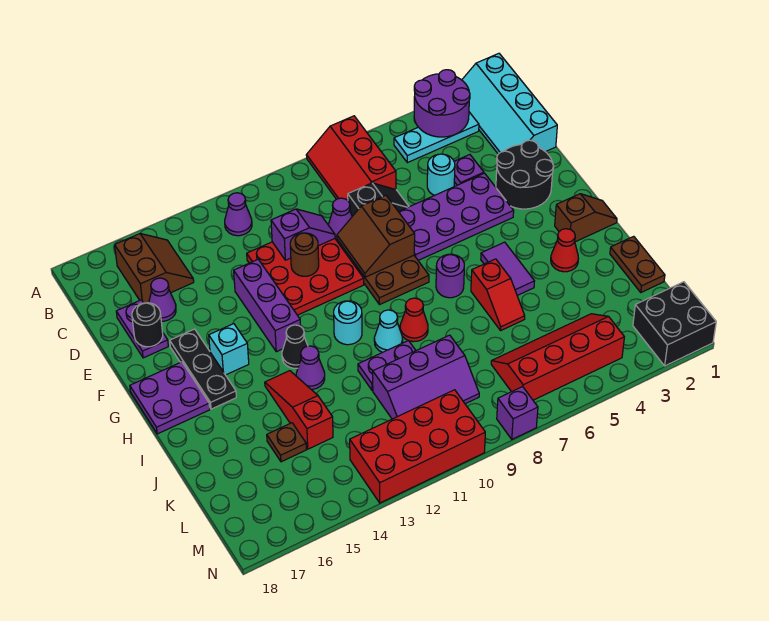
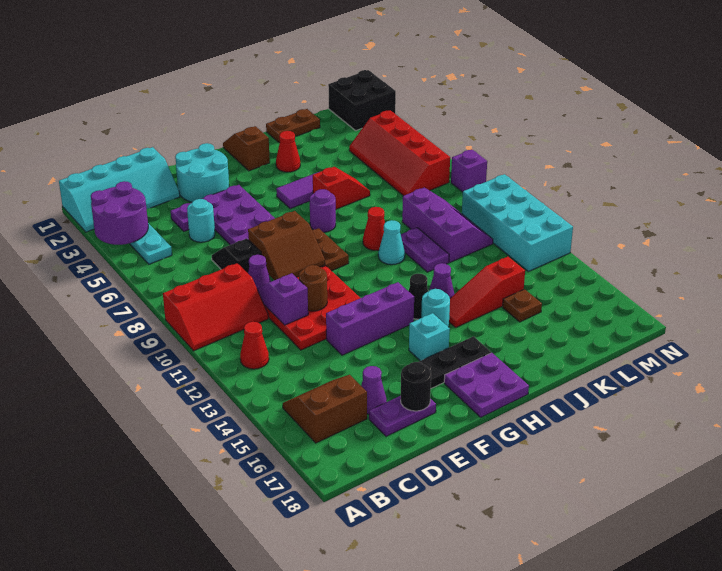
red slope A7:C8 level 1 top 7 -> red slope A9:C10 level 1 top 9
purple cone B12 level 1 -> red cone B12 level 1
black round brick E2:F3 level 1 -> cyan round brick E2:F3 level 1
cyan round brick H11 level 1 -> cyan round brick H14 level 1
red brick M10:N13 level 1 -> cyan brick M10:N13 level 1

